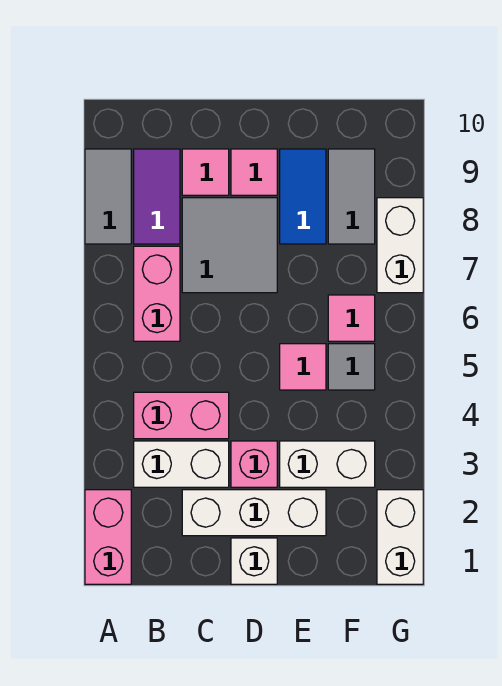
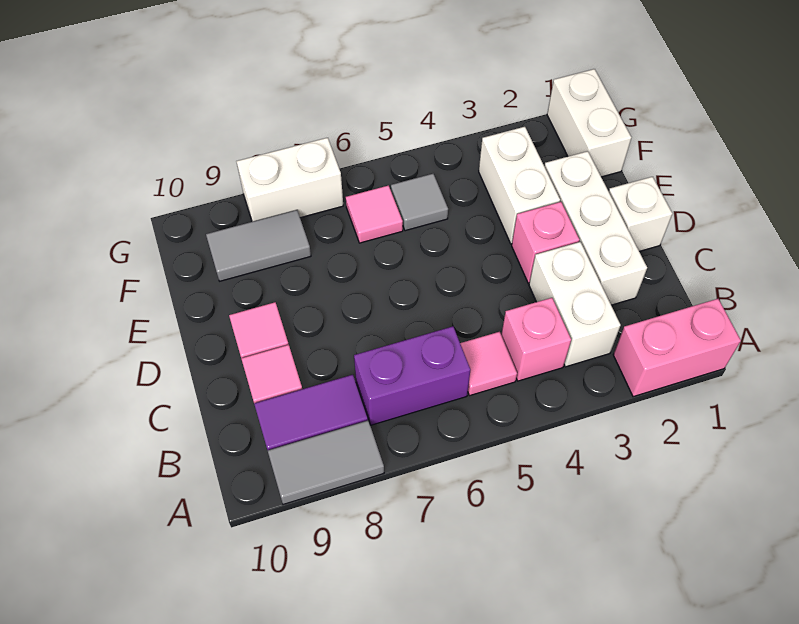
pink brick B4:C4 level 1 -> pink brick B4 level 1
pink brick B6:B7 level 1 -> purple brick B6:B7 level 1
grey tile C7:D8 level 1 -> none
pink tile E5 level 1 -> pink tile B5 level 1
blue tile E8:E9 level 1 -> none
white brick G1:G2 level 1 -> white brick F1:G1 level 1

